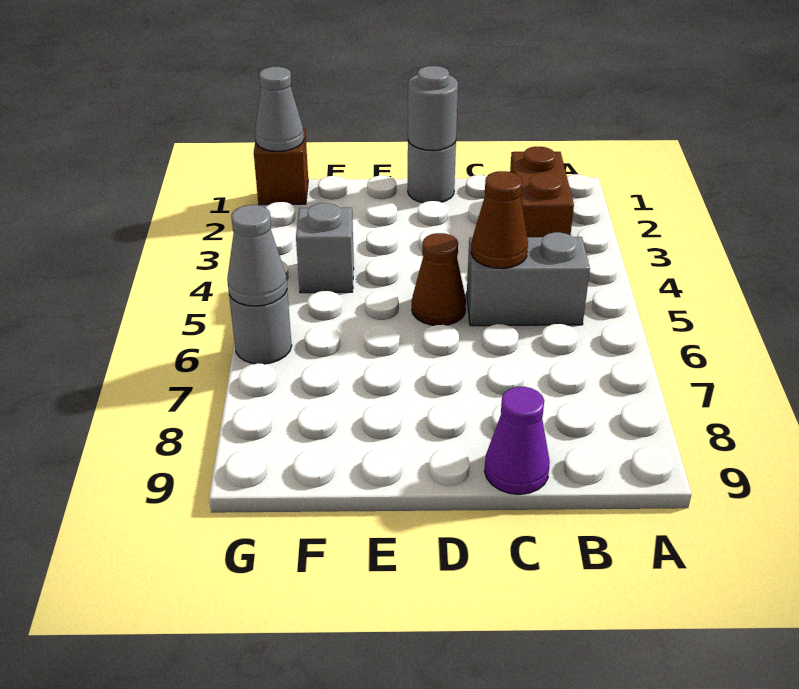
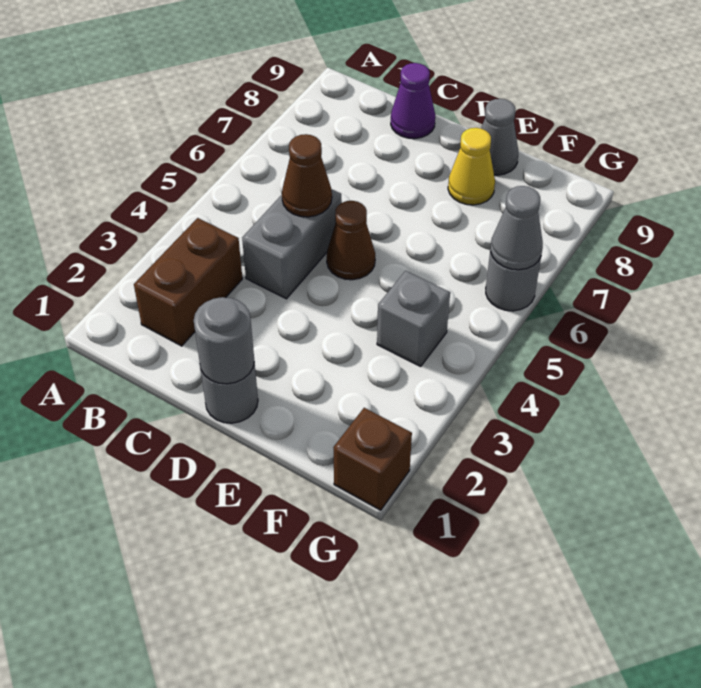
grey brick B5:C5 level 1 -> grey brick C4:C5 level 1
none -> yellow cone E8 level 1
grey cone G1 level 2 -> grey cone E9 level 1

